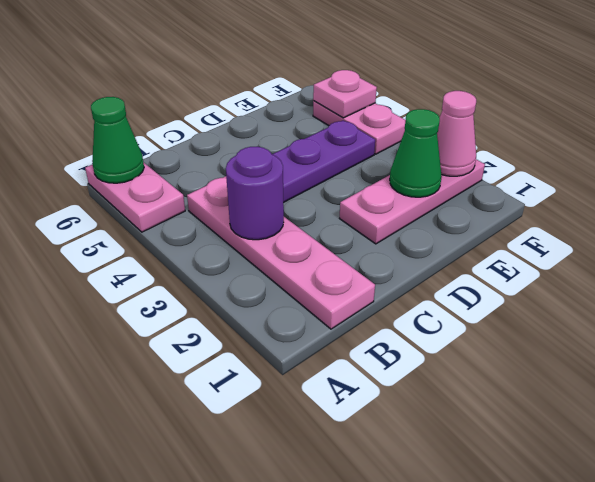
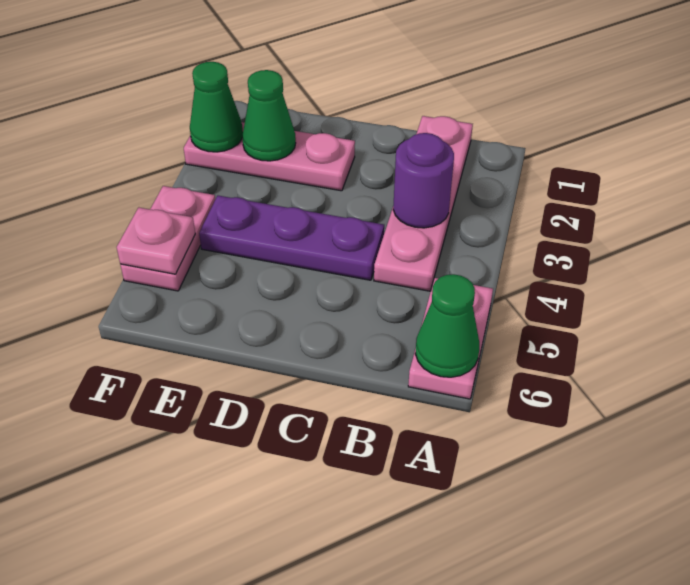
pink cone F2 level 2 -> green cone F2 level 2

